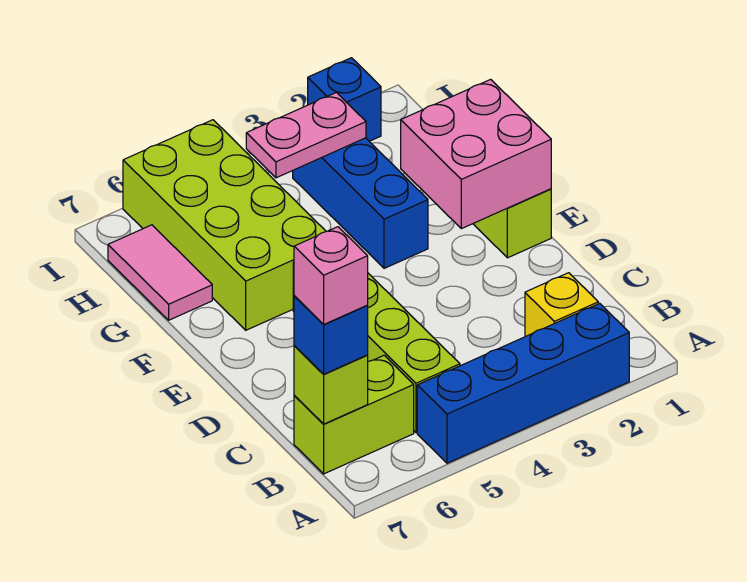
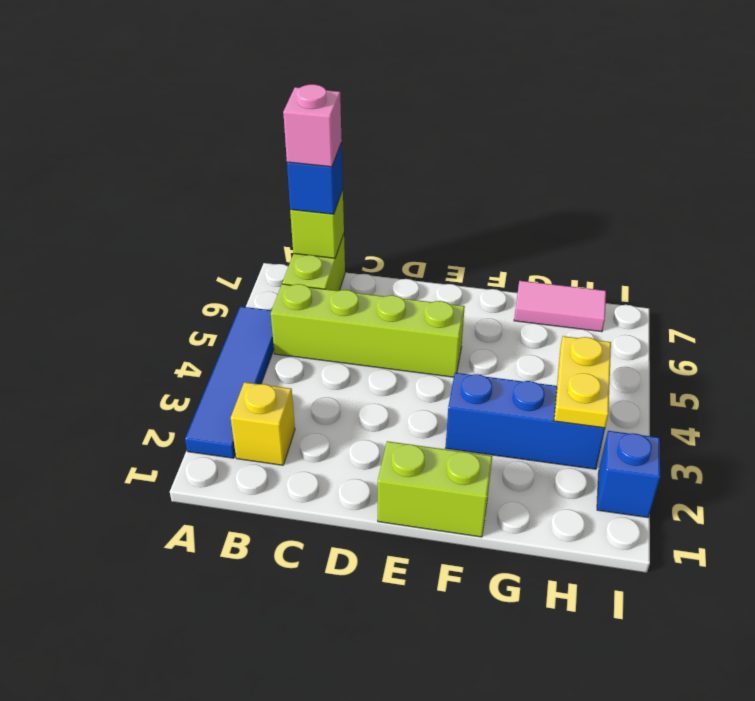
blue brick A2:A5 level 1 -> blue tile A2:A5 level 1
pink brick E1:F2 level 2 -> none
lime brick F5:I6 level 1 -> none
pink plate H3:H4 level 2 -> yellow plate H3:H4 level 2

